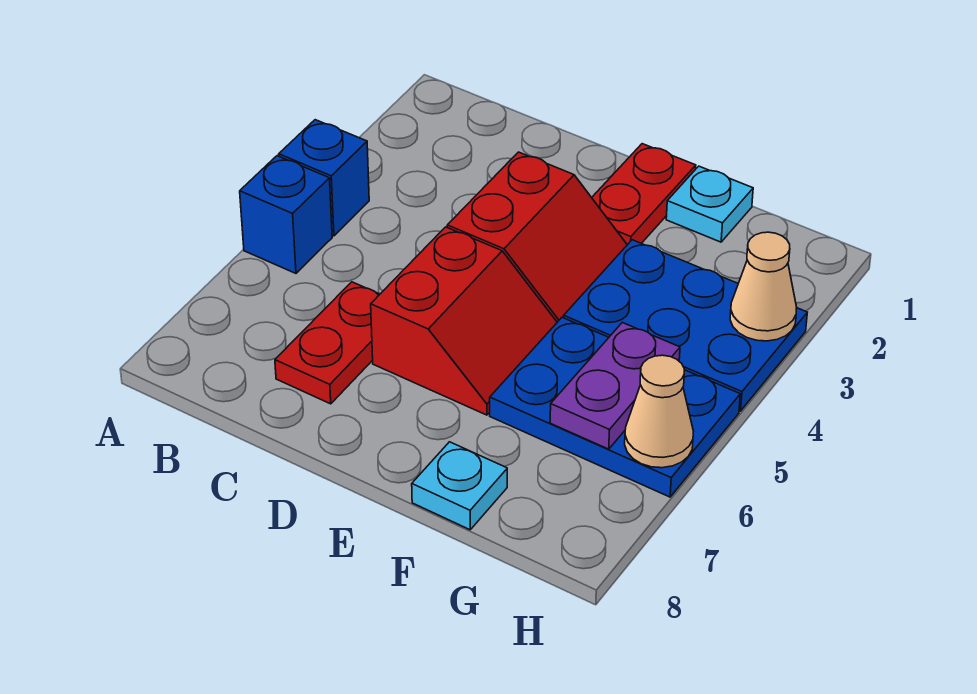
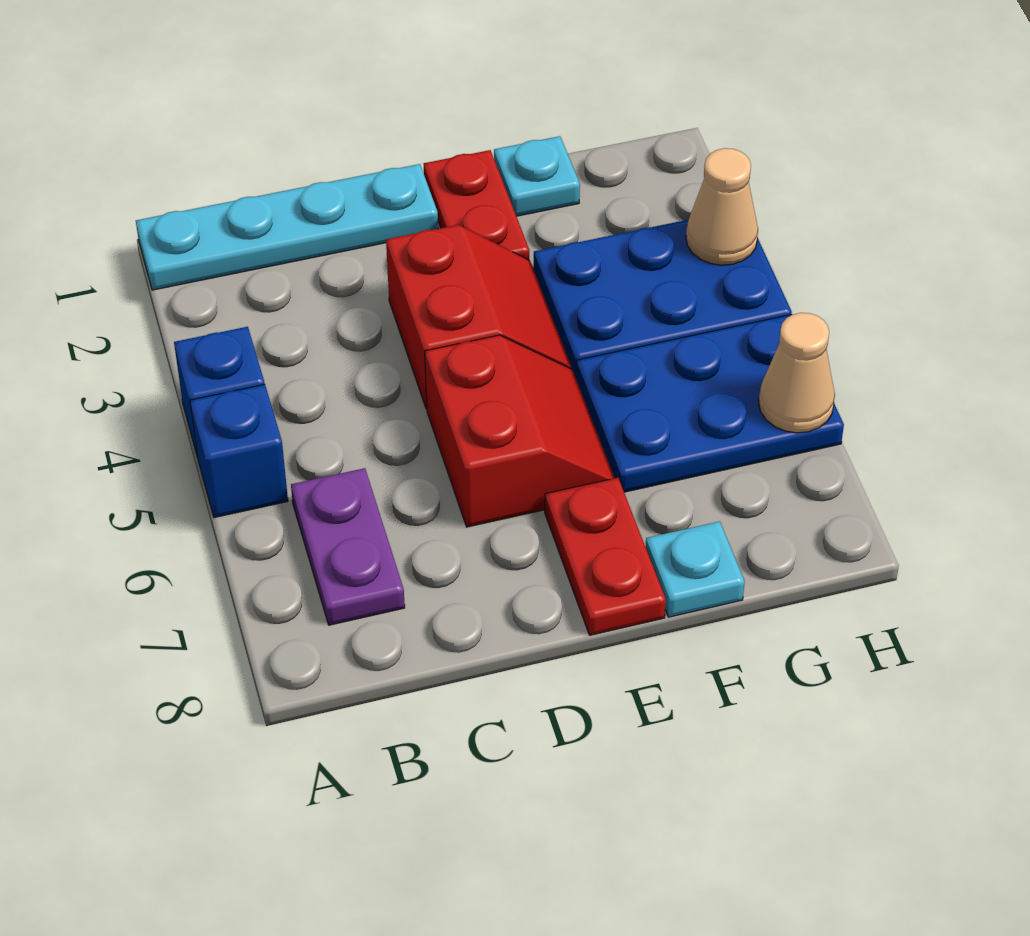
none -> cyan plate A1:D1 level 1
red plate C6:C7 level 1 -> red plate E7:E8 level 1
purple plate G5:G6 level 2 -> purple plate B6:B7 level 1

